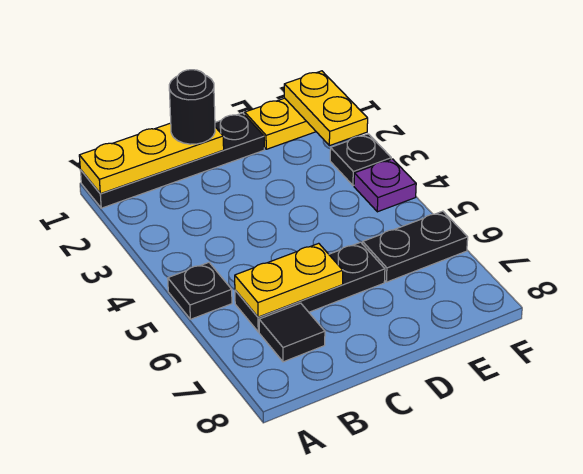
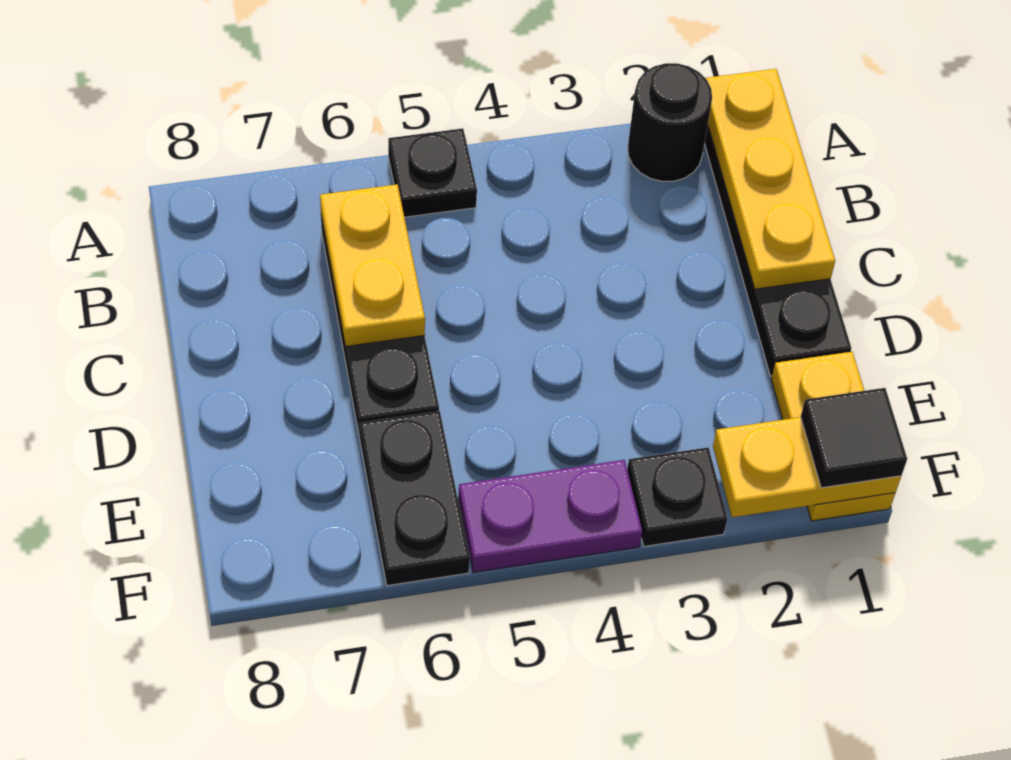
black tile B7 level 1 -> black tile F1 level 3
black round brick C1 level 3 -> black round brick A2 level 1
purple plate F4 level 1 -> purple plate F4:F5 level 1

